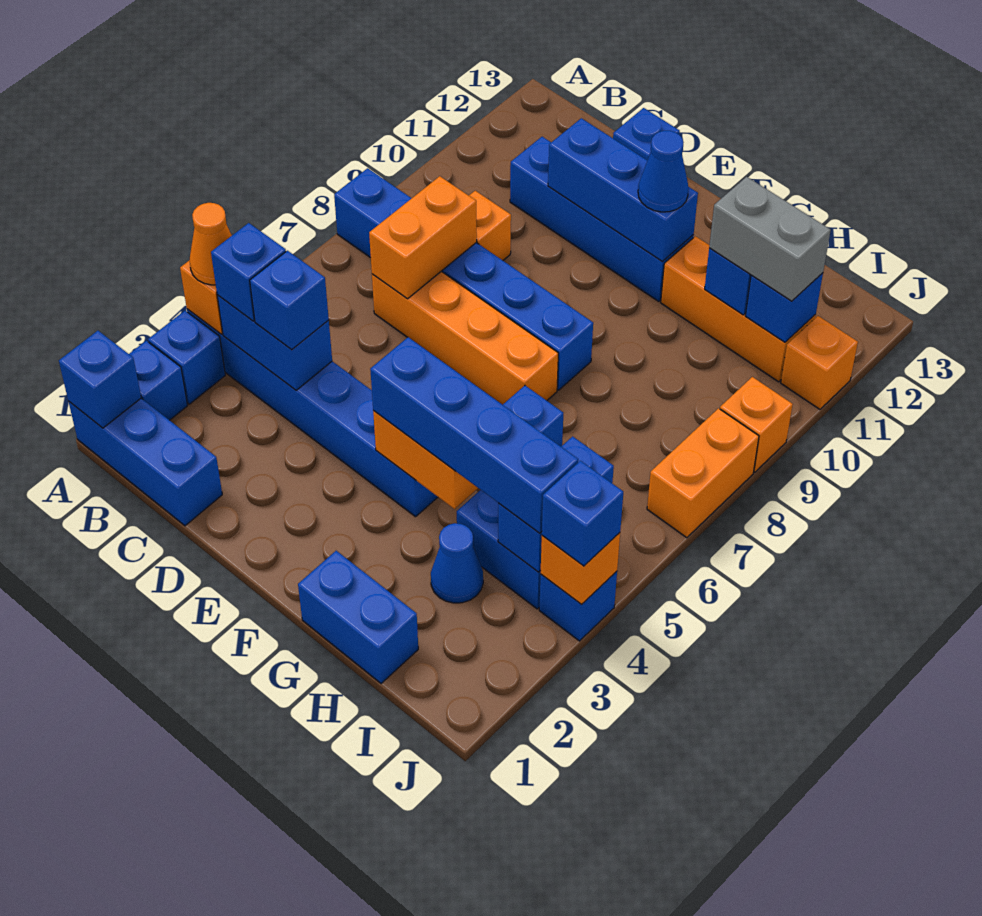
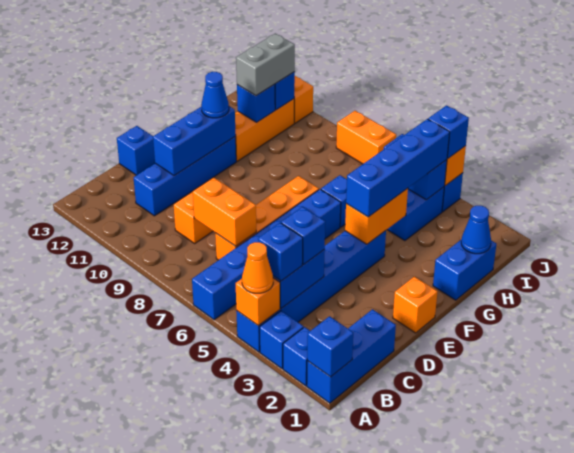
blue brick A8:F8 level 1 -> blue brick A6:F6 level 1
blue cone H3 level 1 -> blue cone H1 level 2
orange brick J9 level 1 -> orange brick E1 level 1

